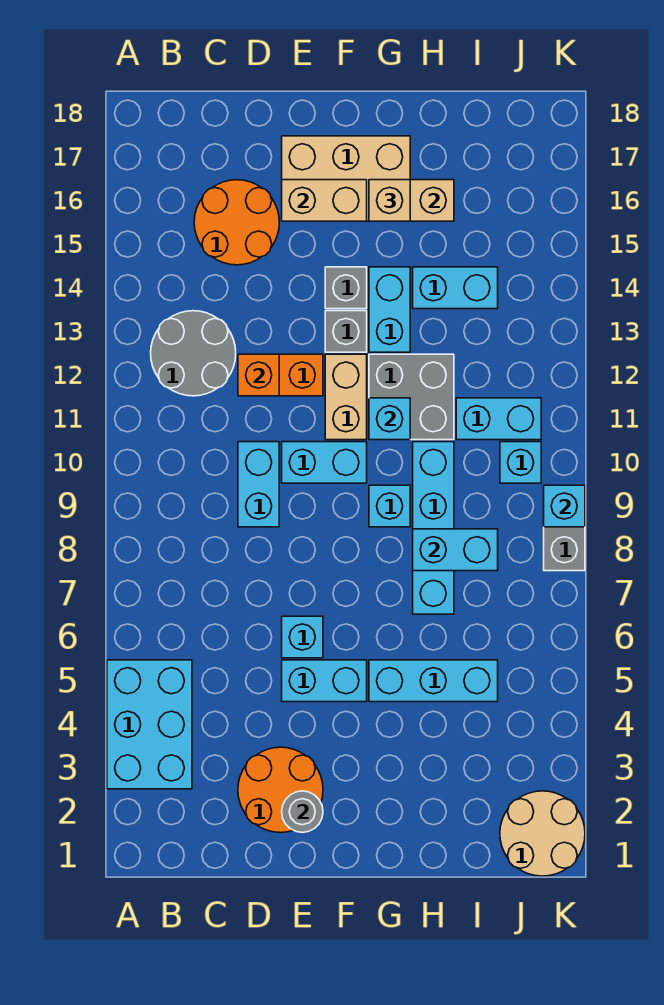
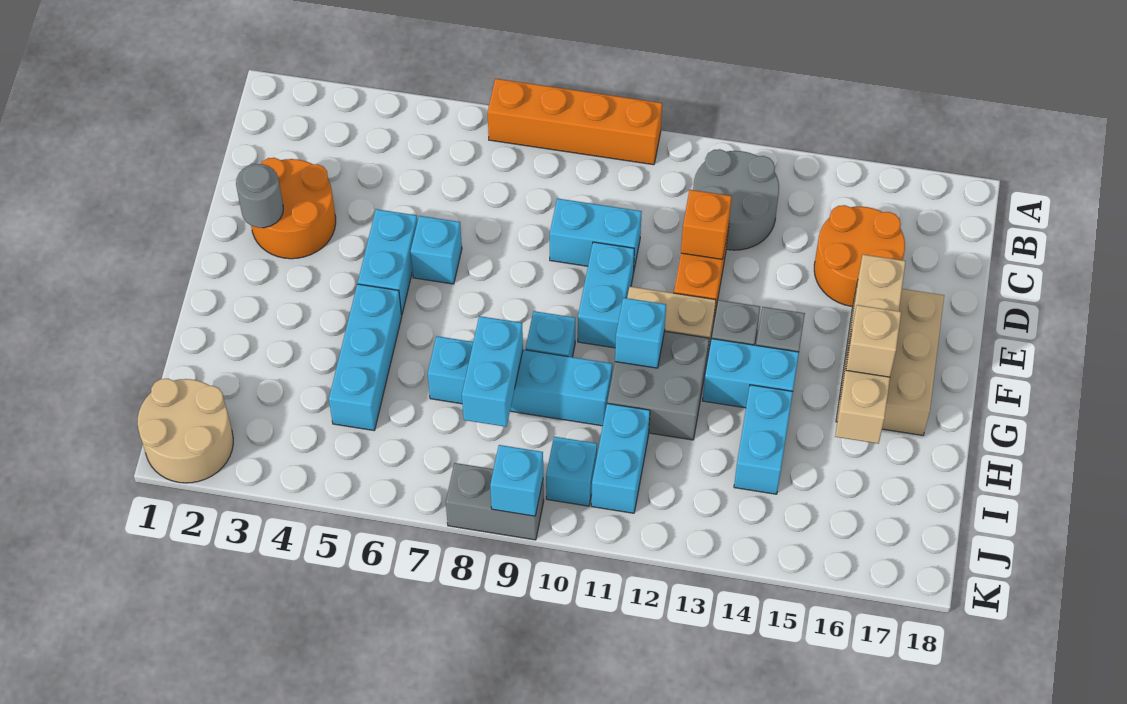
cyan brick A3:B5 level 1 -> none
none -> orange brick A7:A10 level 1

